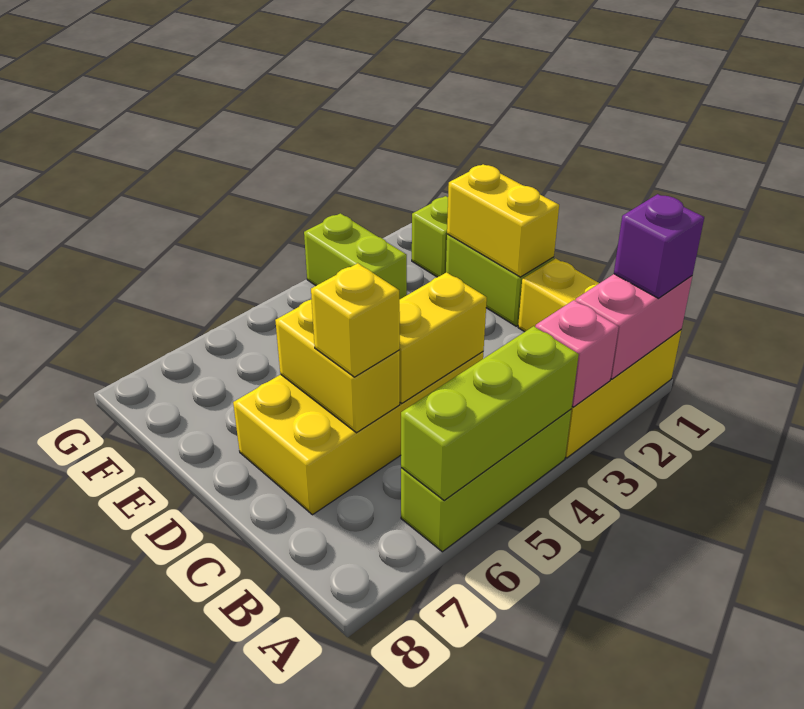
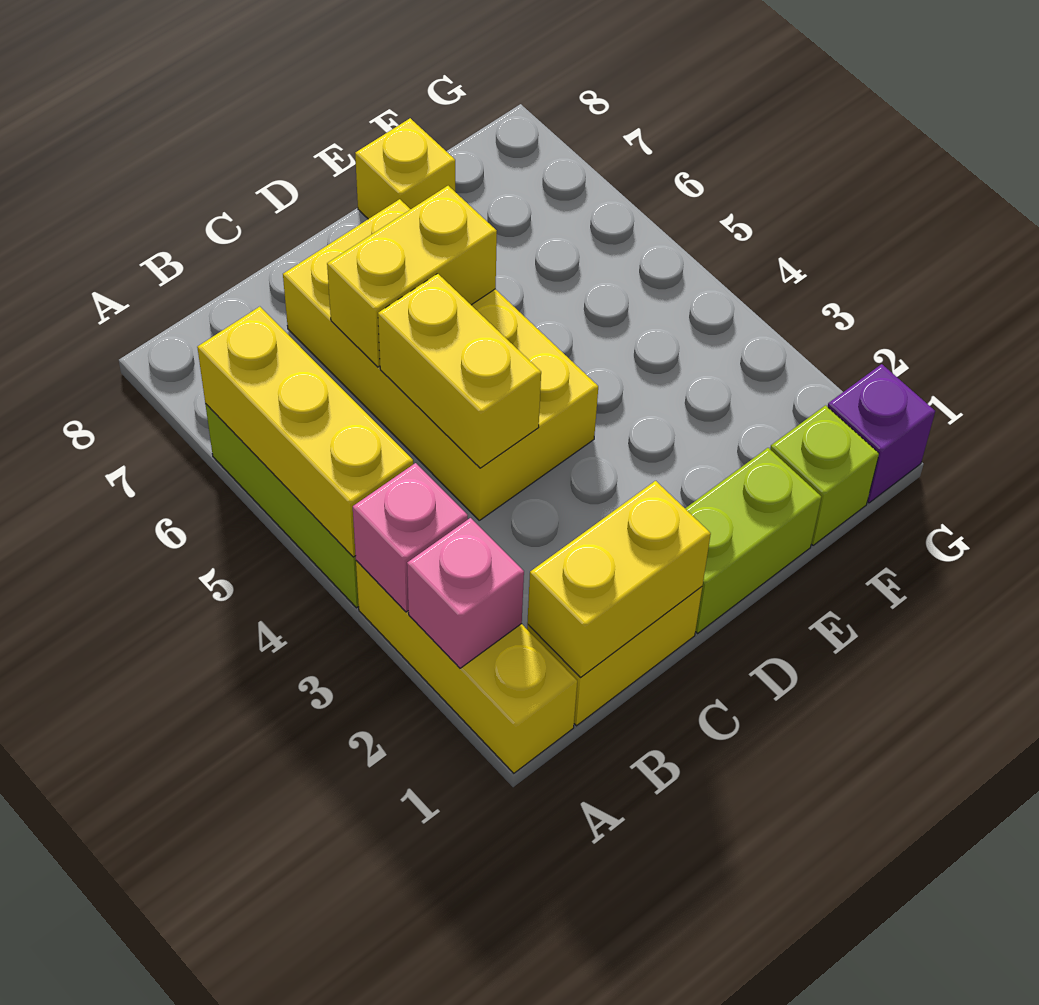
pink brick A1:A2 level 2 -> pink brick A2 level 2
purple brick A1 level 3 -> purple brick G1 level 1
lime brick A4:A6 level 2 -> yellow brick A4:A6 level 2
yellow brick C6 level 3 -> yellow brick E8 level 1
yellow brick D1:E1 level 2 -> yellow brick B1:C1 level 2
lime brick F3:G3 level 1 -> none

